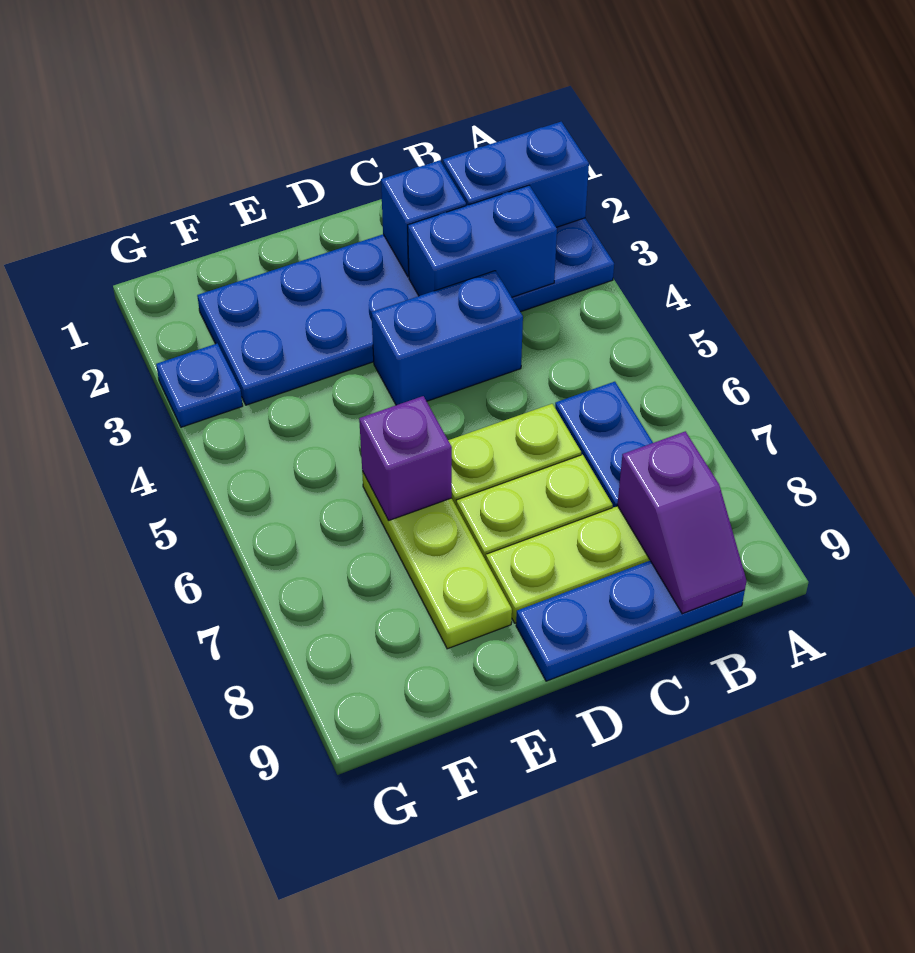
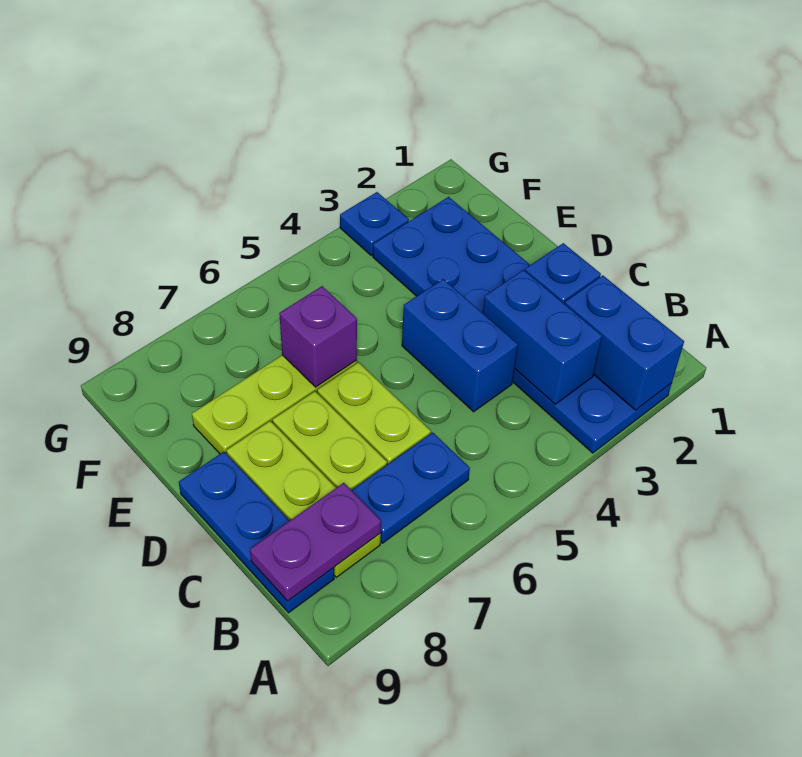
purple slope B8:B9 level 2 top 8 -> purple plate B8:B9 level 2

